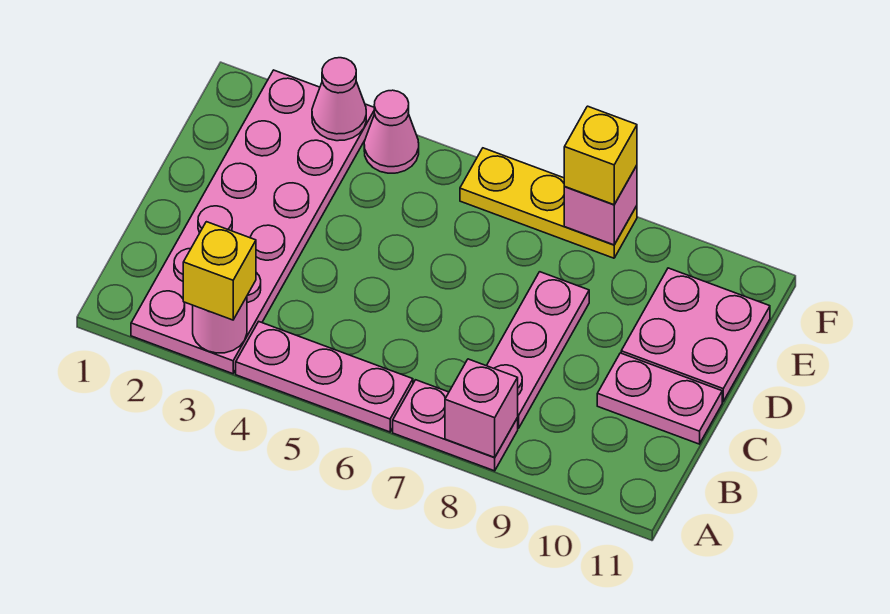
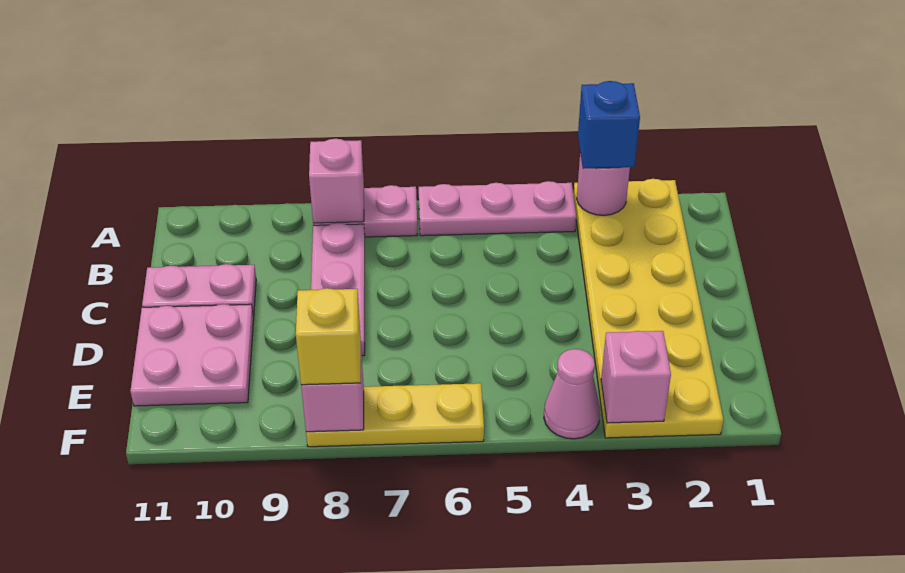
pink plate A2:F3 level 1 -> yellow plate A2:F3 level 1
yellow brick A3 level 3 -> blue brick A3 level 3
pink cone F3 level 2 -> pink brick F3 level 2

